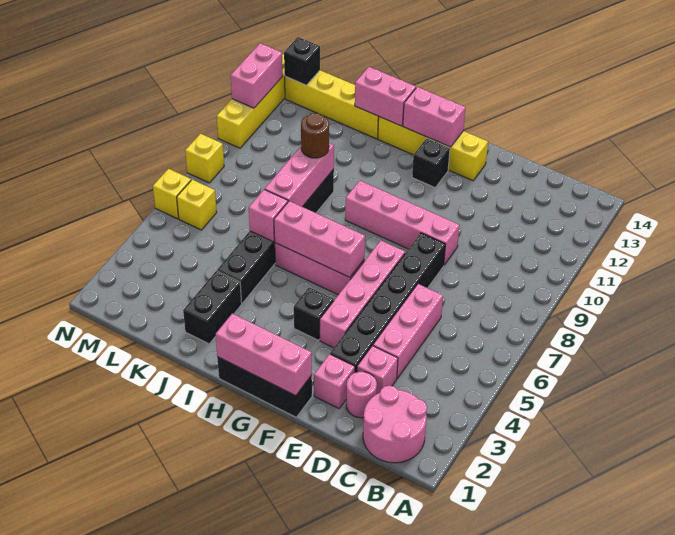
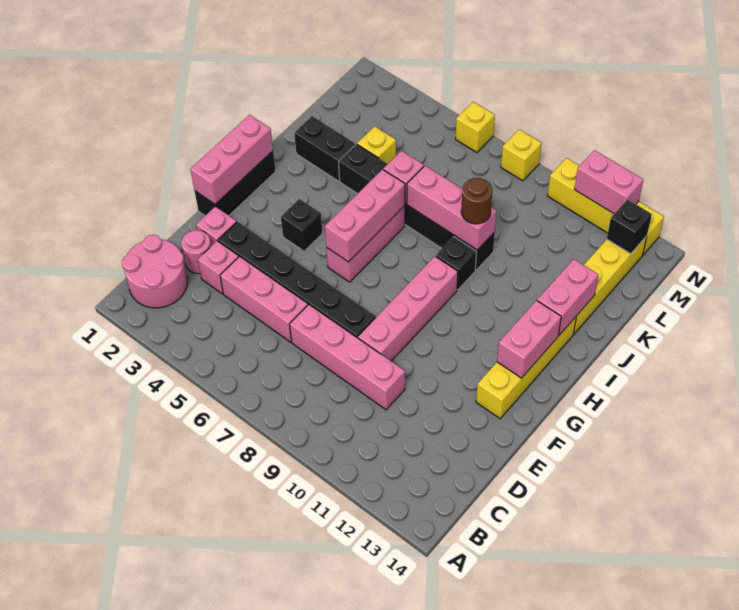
pink brick F4:F7 level 1 -> pink brick D7:D10 level 1
black brick G12 level 1 -> black brick I9 level 1
yellow brick M6 level 1 -> yellow brick K4 level 1

